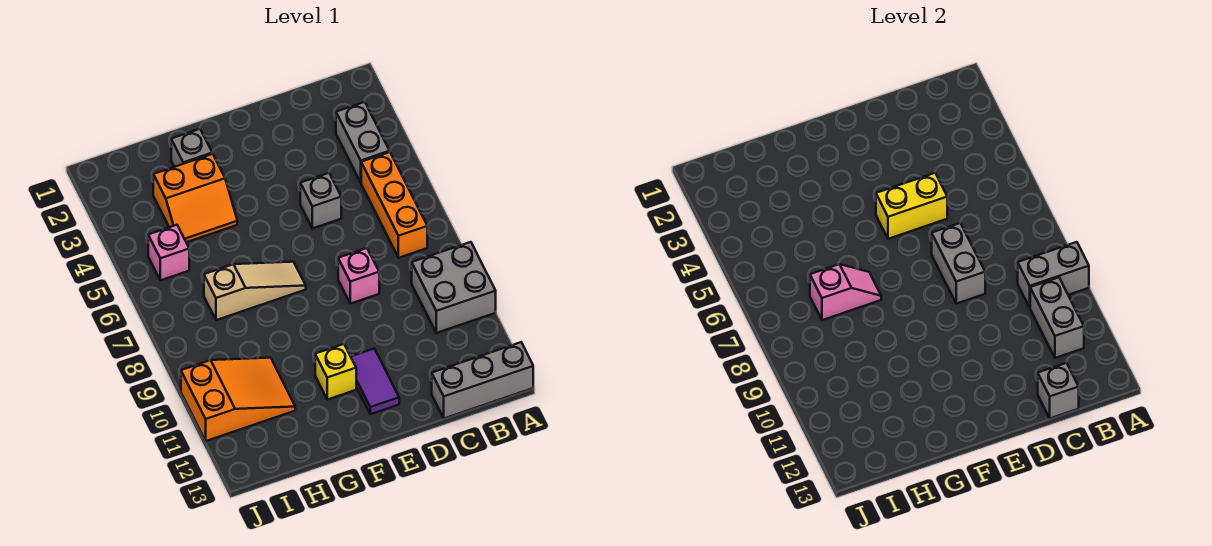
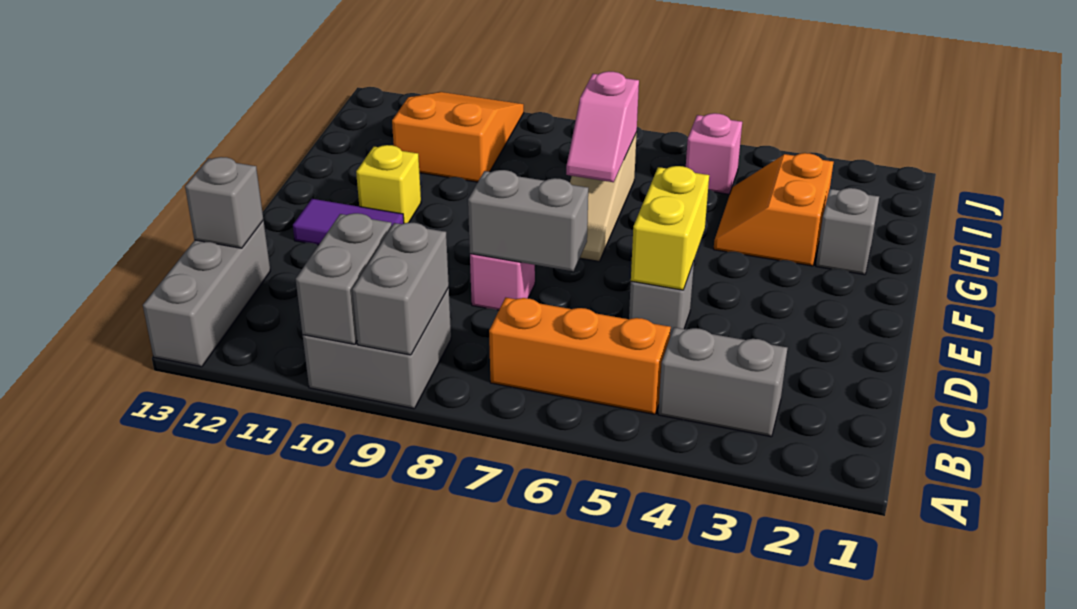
grey brick B10:B11 level 2 -> grey brick A10:B10 level 2
orange slope H10:J11 level 1 top J -> orange slope H10:J11 level 1 top H

